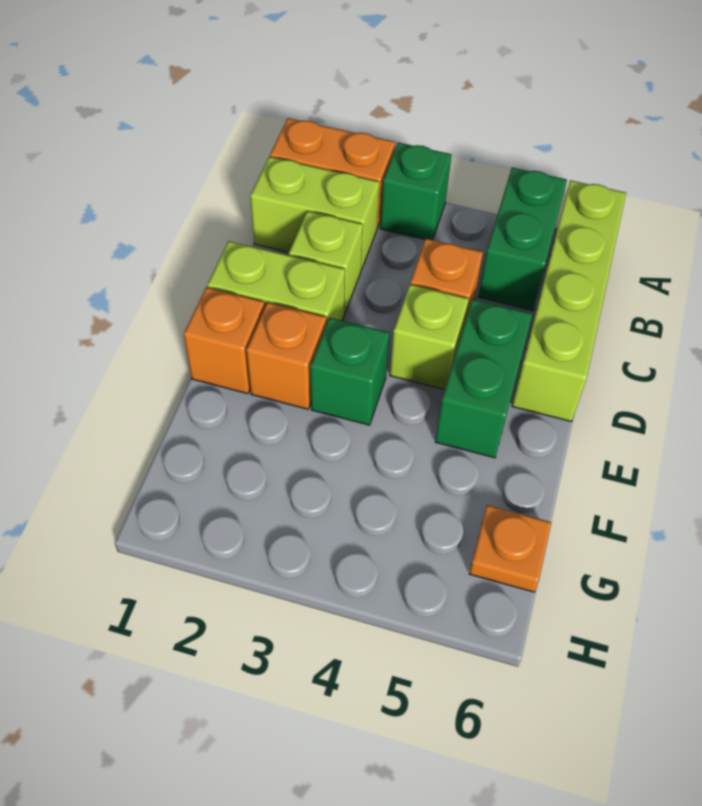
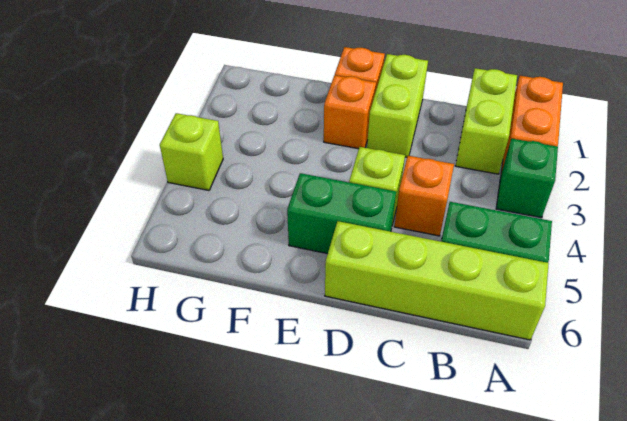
lime brick C2 level 1 -> lime brick H4 level 1
green brick E3 level 1 -> none
orange plate G6 level 1 -> none

